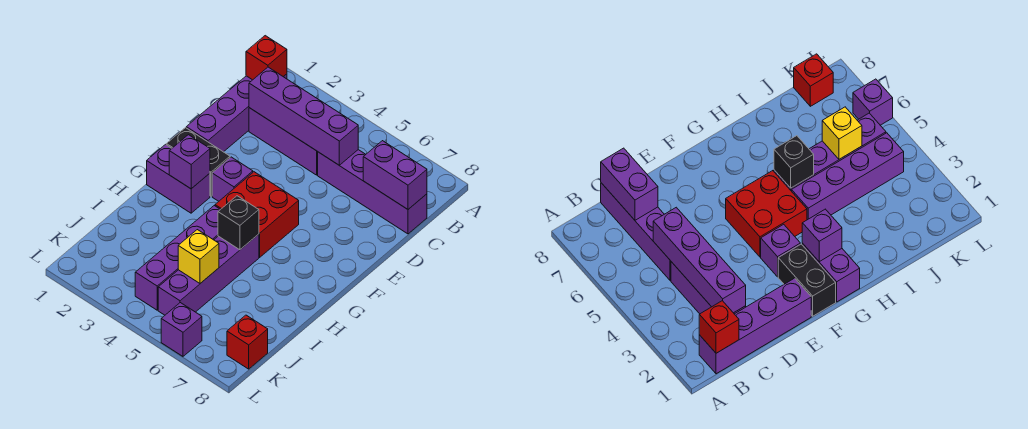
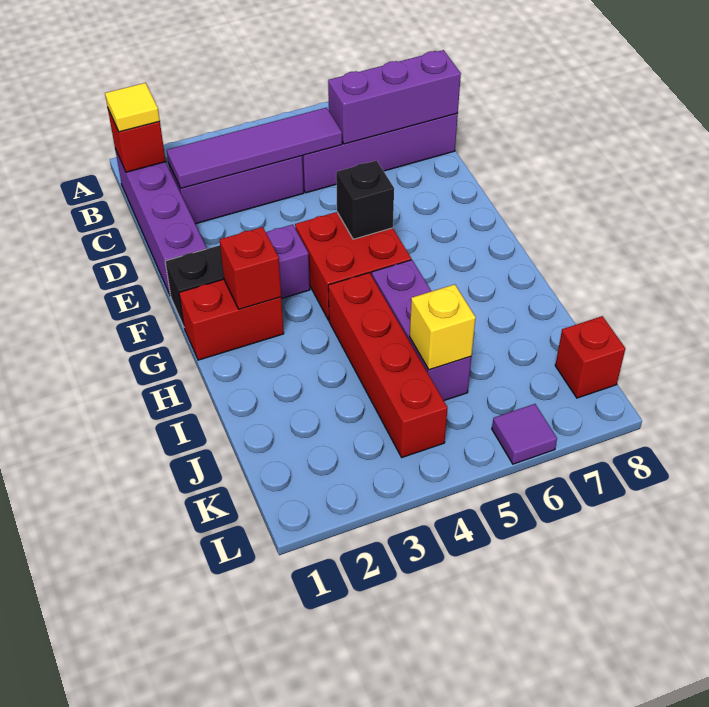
none -> yellow tile B1 level 3
purple brick C2:C5 level 2 -> purple tile C2:C5 level 2
purple brick C7:C8 level 2 -> purple brick C6:C8 level 2
purple brick G1:G2 level 1 -> red brick G1:G2 level 1
purple brick G2 level 2 -> red brick G2 level 2
purple brick H4:K4 level 1 -> red brick H4:K4 level 1
purple brick H5:K5 level 1 -> purple brick H5:J5 level 1
black brick H5 level 2 -> black brick F5 level 2
purple brick L6 level 1 -> purple tile L6 level 1

